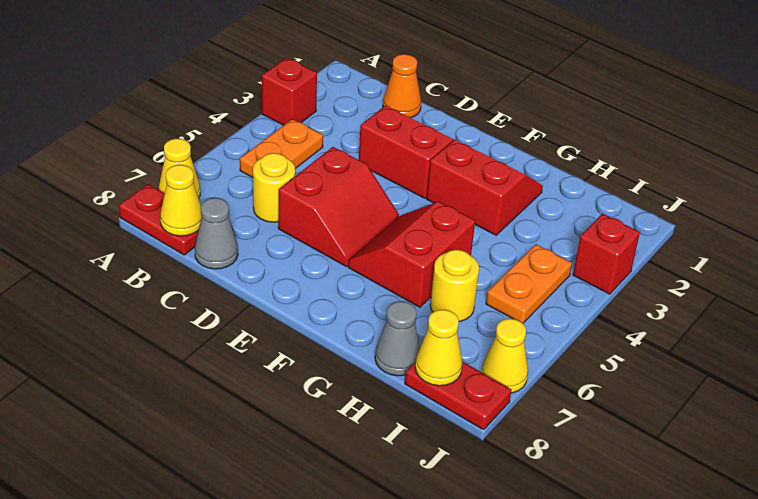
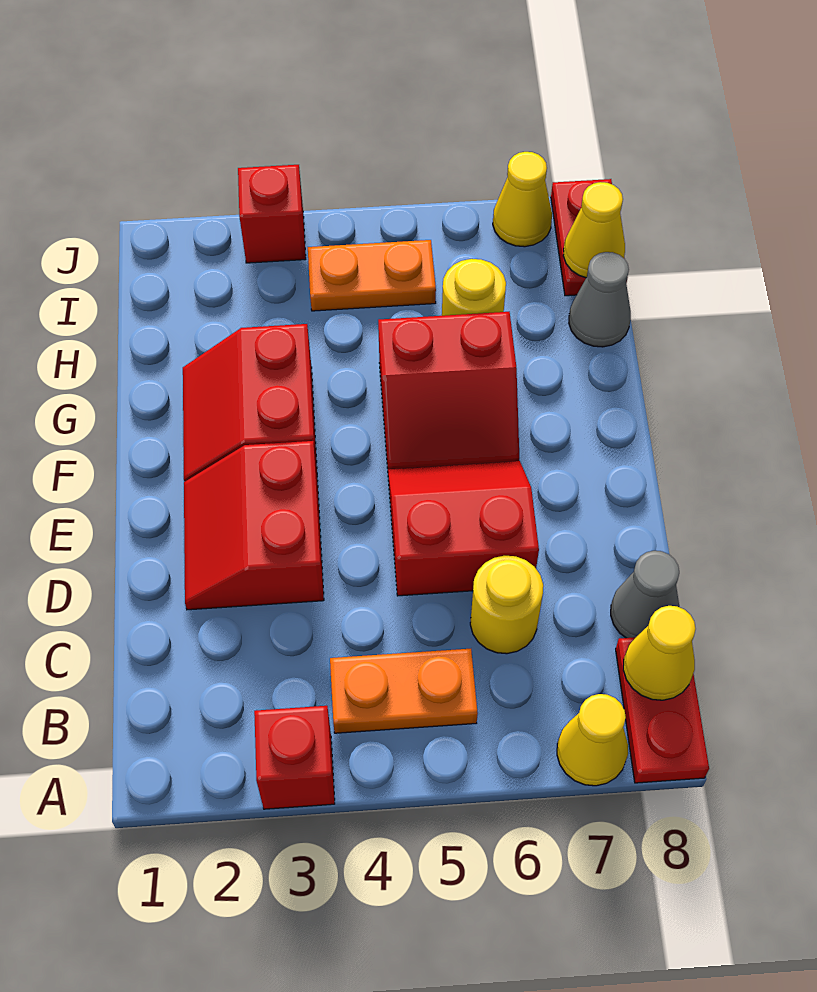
orange cone C1 level 1 -> none

